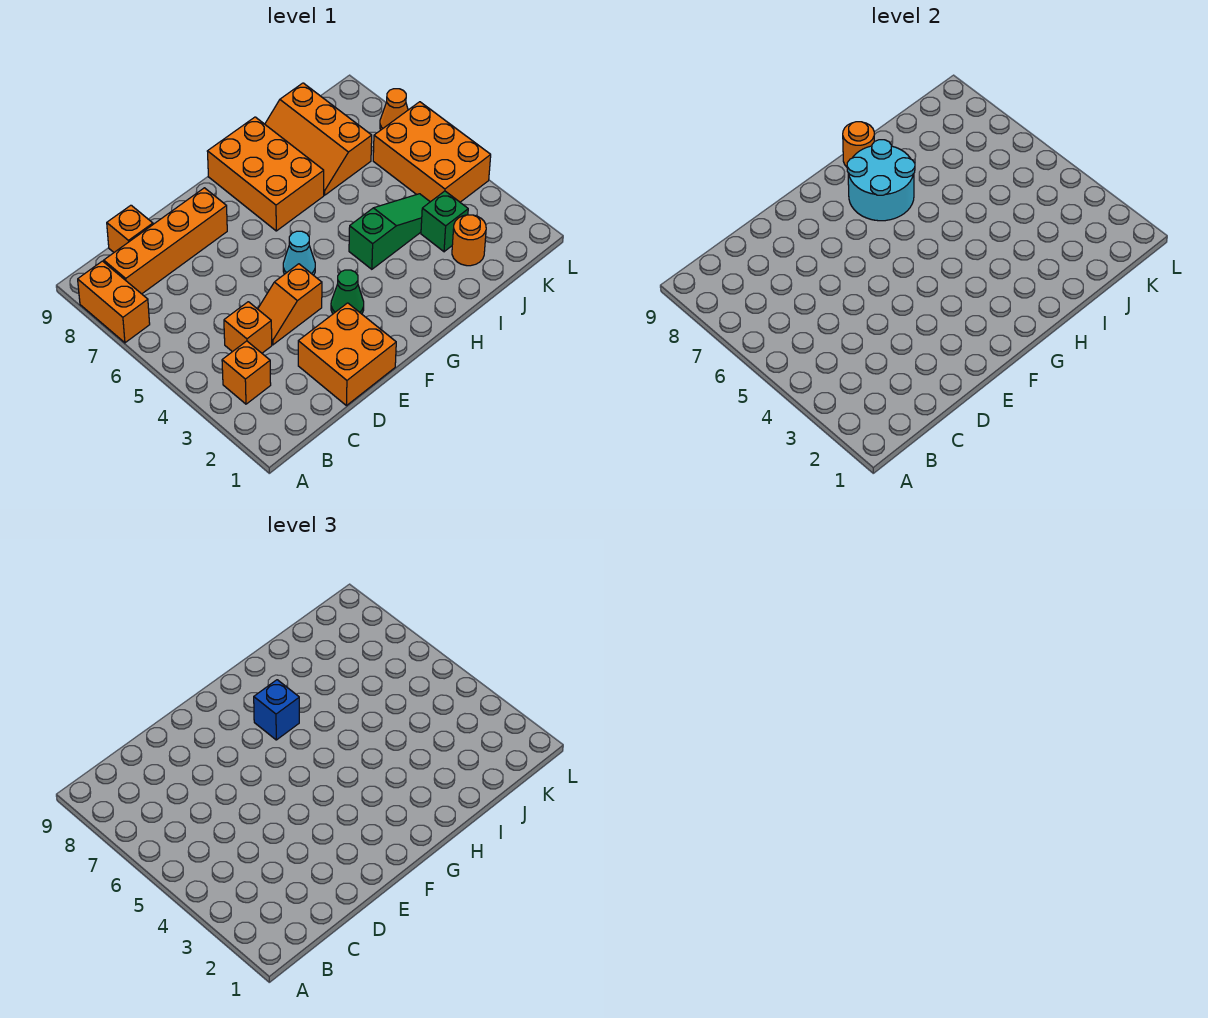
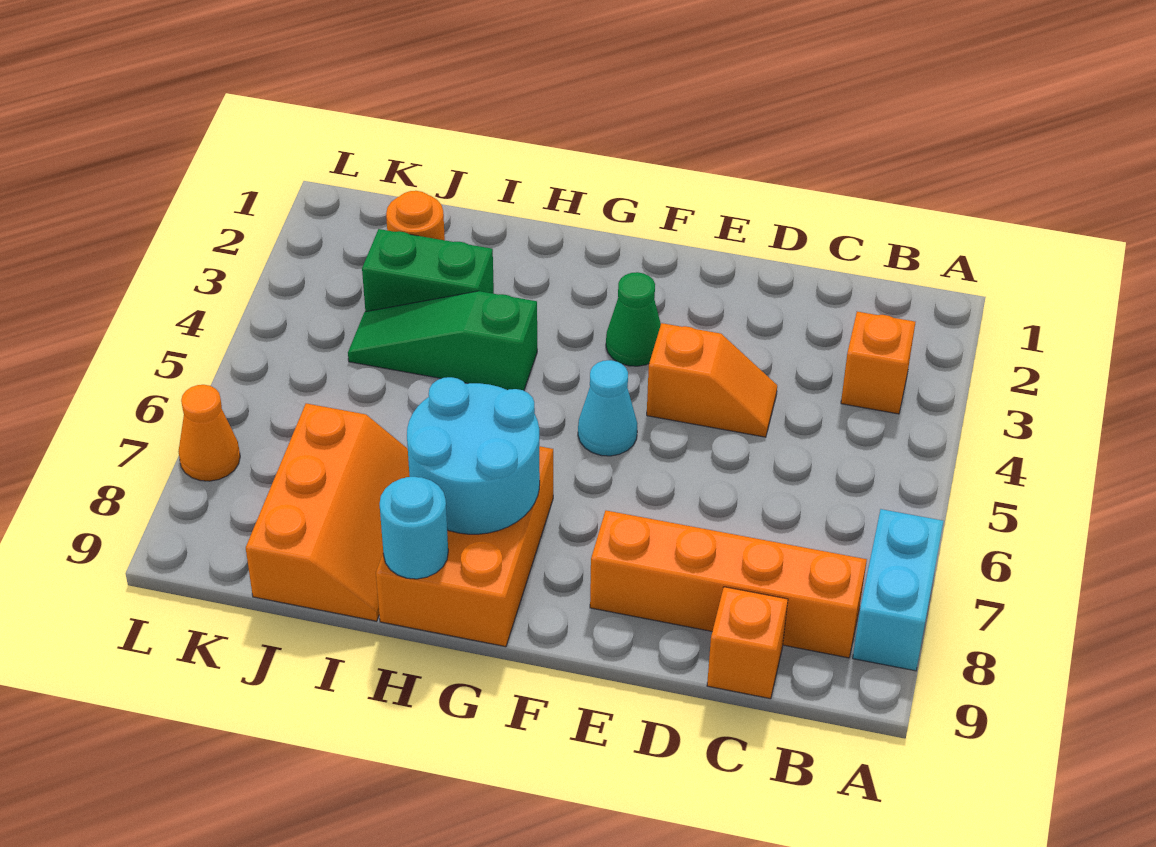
orange brick A7:A8 level 1 -> cyan brick A7:A8 level 1
orange brick C4 level 1 -> none
orange brick D1:E2 level 1 -> none
blue brick G7 level 3 -> none
orange round brick H9 level 2 -> cyan round brick H9 level 2
green brick J3 level 1 -> green brick I3:J3 level 1
orange brick K4:L6 level 1 -> none

